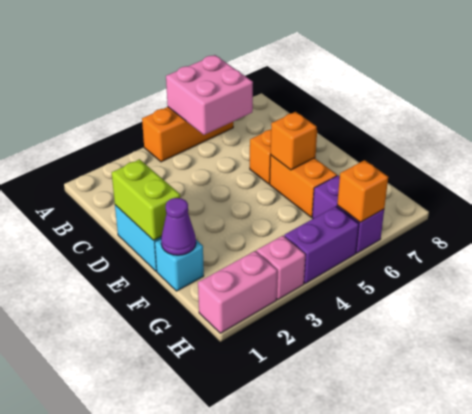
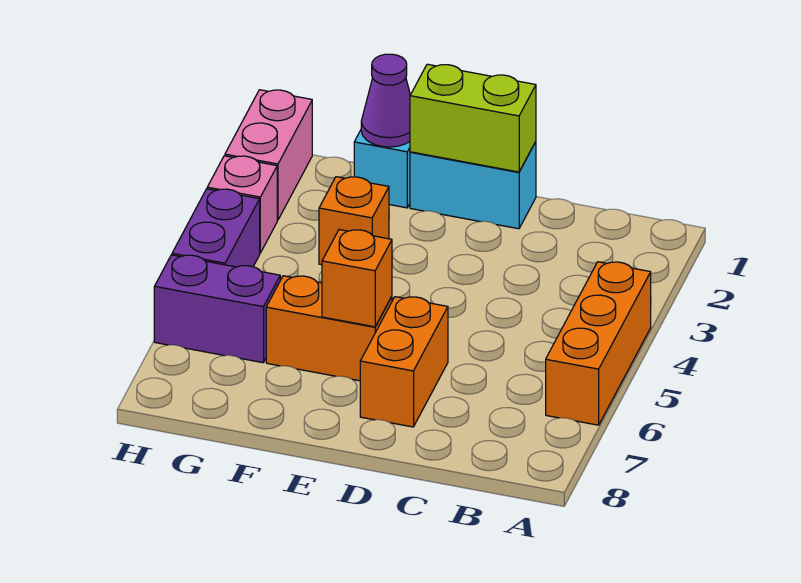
pink brick A5:B6 level 2 -> none
orange brick H6 level 2 -> orange brick F3 level 1

